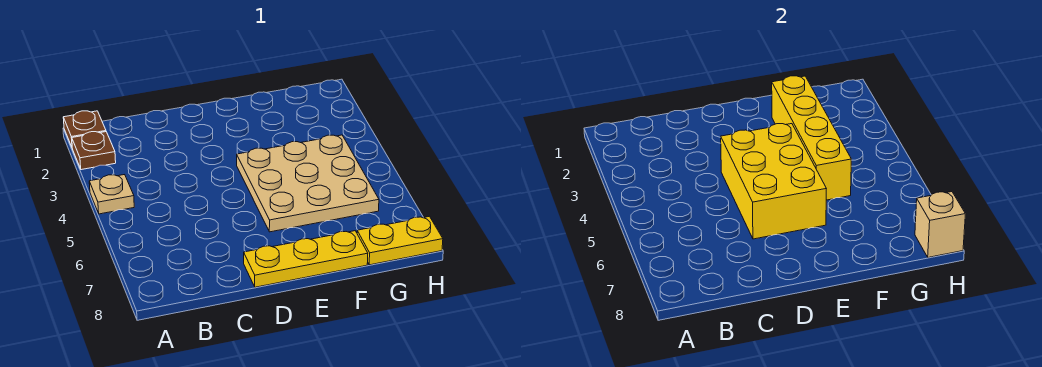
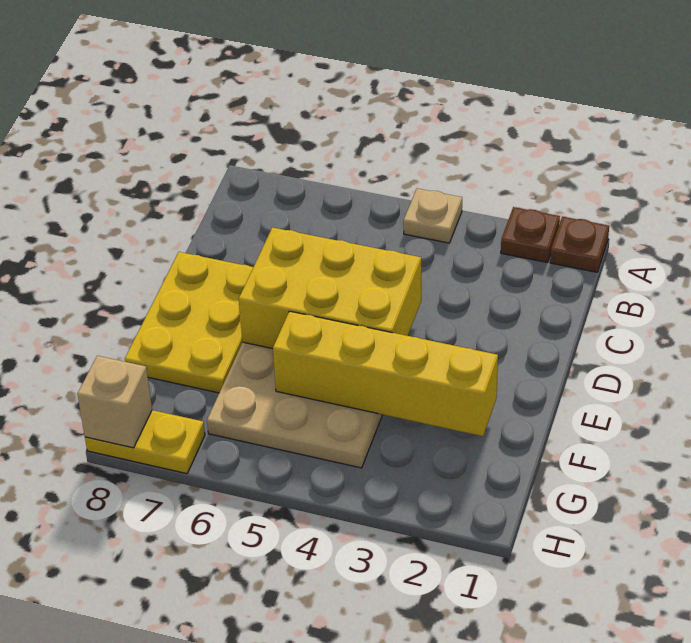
yellow plate D8:F8 level 1 -> yellow plate D7:F8 level 1
yellow plate G8:H8 level 1 -> yellow plate H7:H8 level 1

